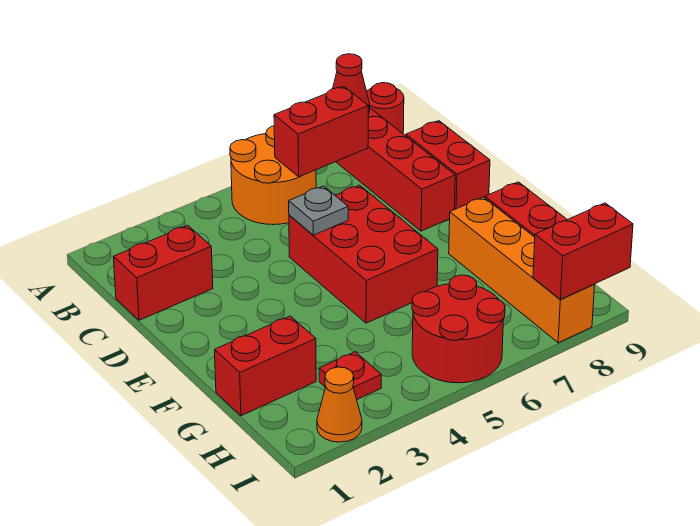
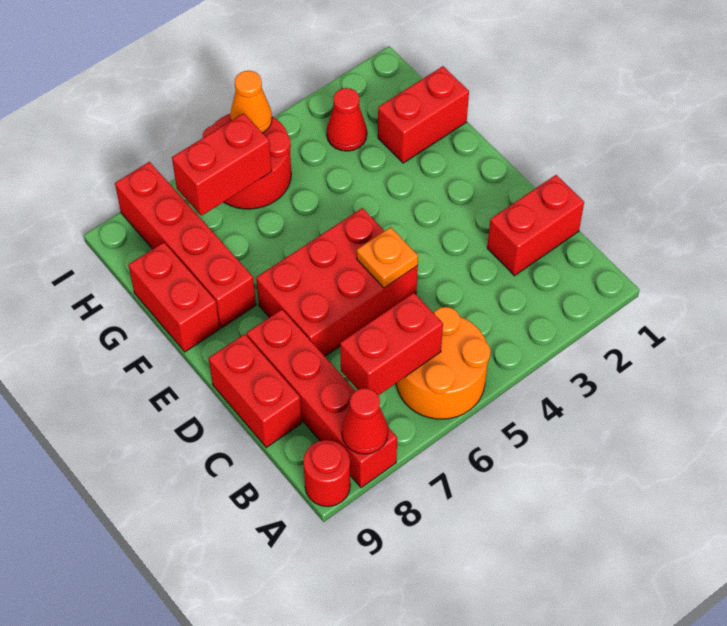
red brick D5:F6 level 1 -> red brick D5:E7 level 1
grey plate D5 level 2 -> orange plate D5 level 2
orange brick F8:I8 level 1 -> red brick F8:I8 level 1
red plate H3 level 1 -> red cone H3 level 1
orange cone I2 level 1 -> orange cone I5 level 2
red brick I8:I9 level 2 -> red brick H6:H7 level 2

